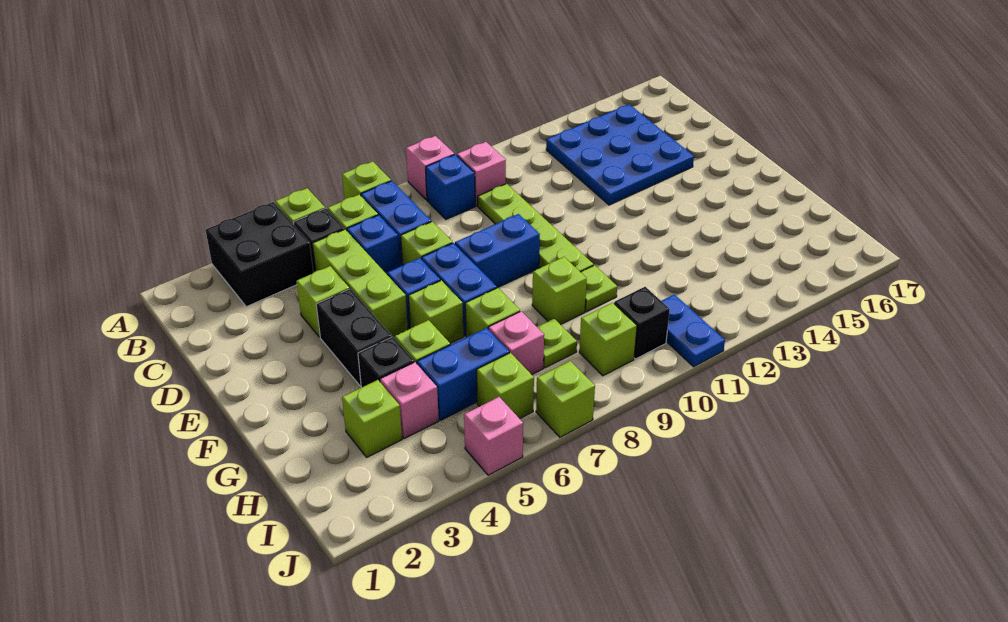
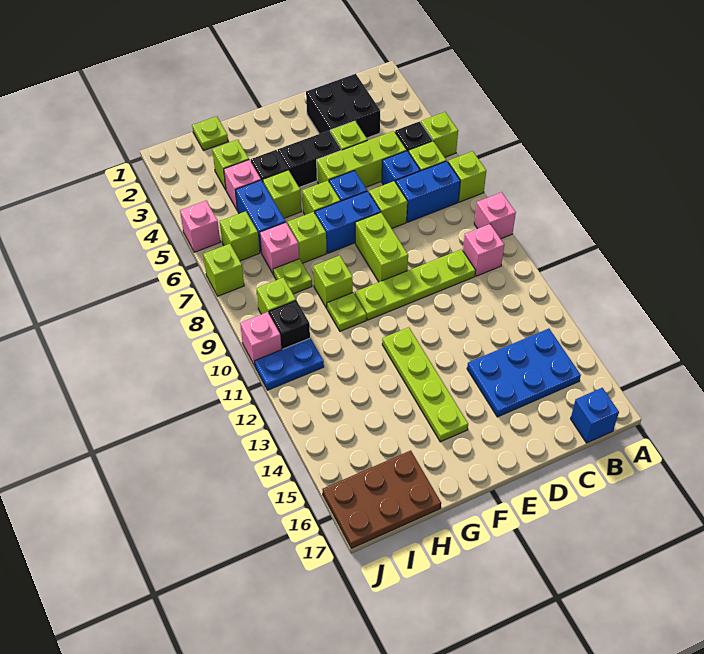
black brick A3:B4 level 1 -> black brick C2:D3 level 1
blue brick B9 level 1 -> blue brick B17 level 1
blue plate B13:D15 level 1 -> blue plate B14:D15 level 1
blue brick E8:E9 level 1 -> lime brick E8:E9 level 1
none -> lime plate F12:F15 level 1
none -> lime plate H1 level 1
none -> brown plate H16:J17 level 1
none -> pink brick J10 level 1

